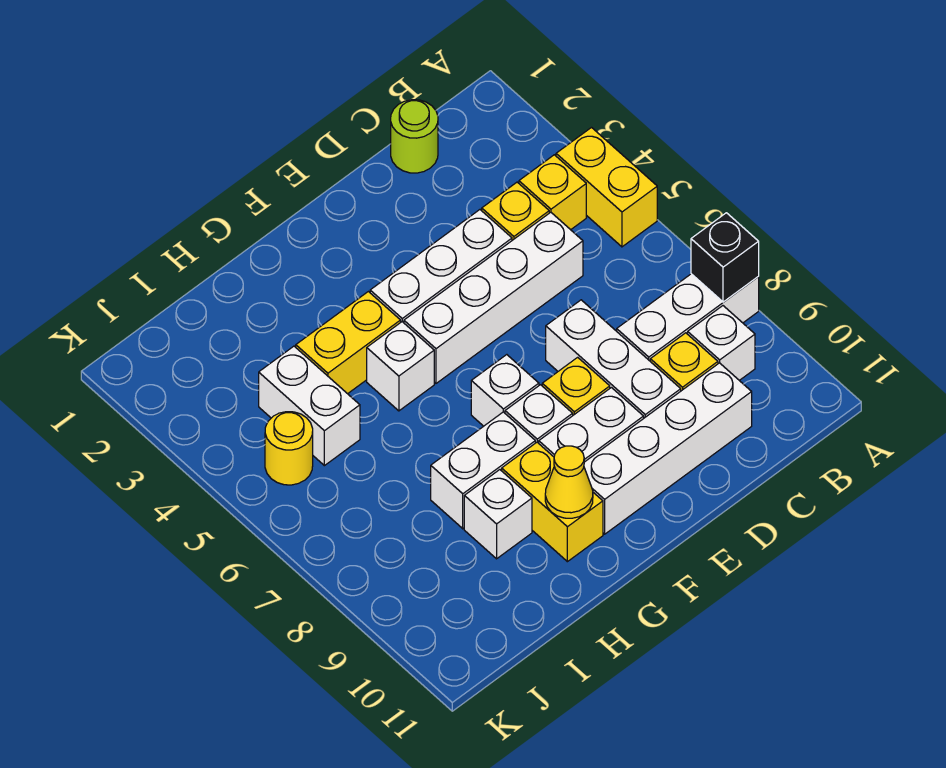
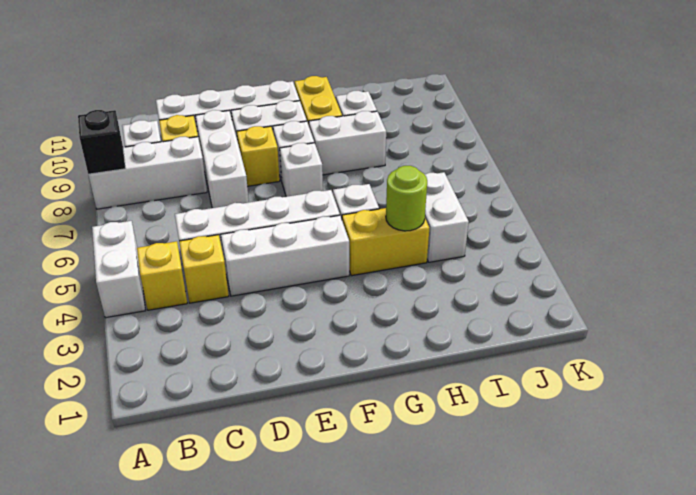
yellow brick A4:A5 level 1 -> white brick A4:A5 level 1
lime round brick C1 level 1 -> lime round brick H4 level 2
yellow cone G10 level 2 -> none
yellow round brick J5 level 1 -> none

